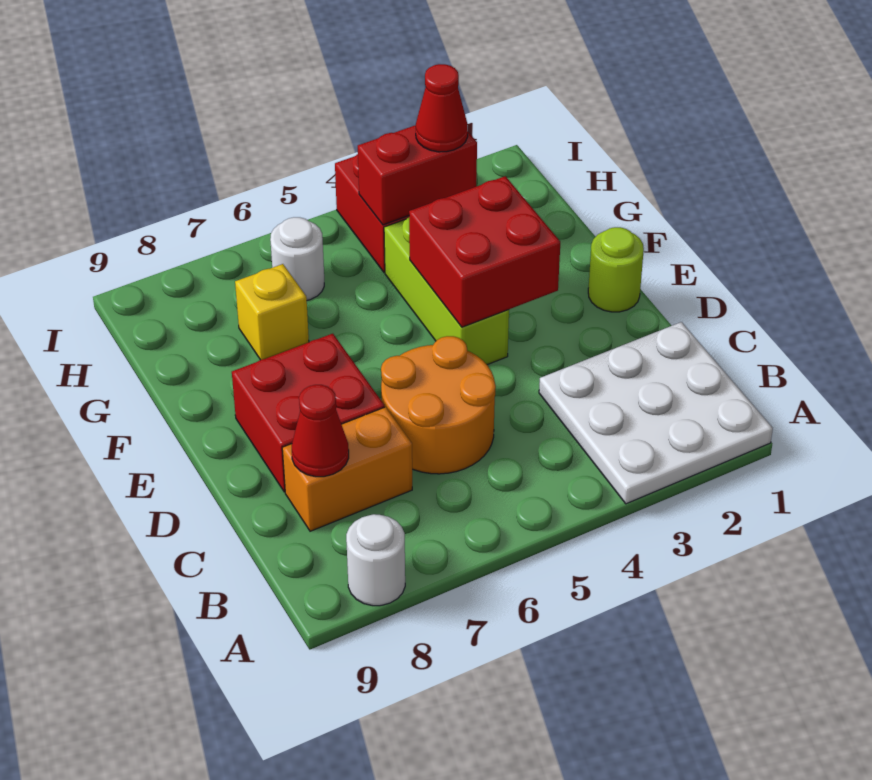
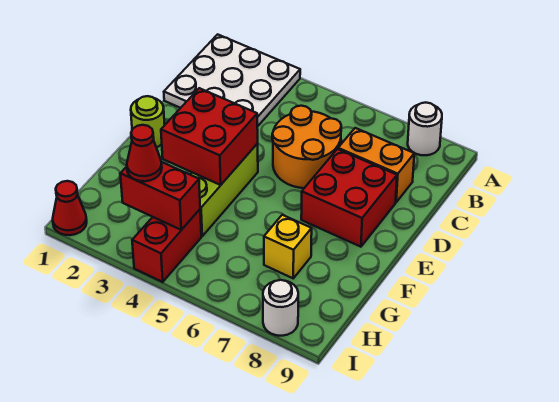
red cone C8 level 2 -> red cone I1 level 1
white round brick H6 level 1 -> white round brick I8 level 1

